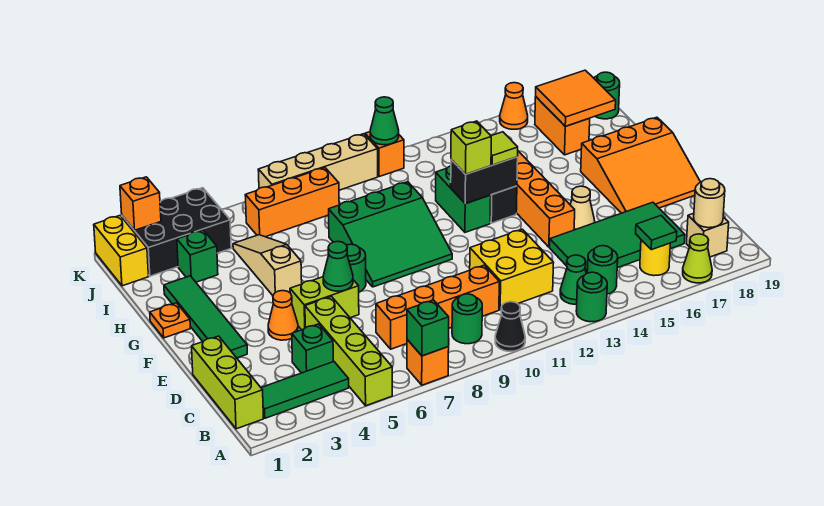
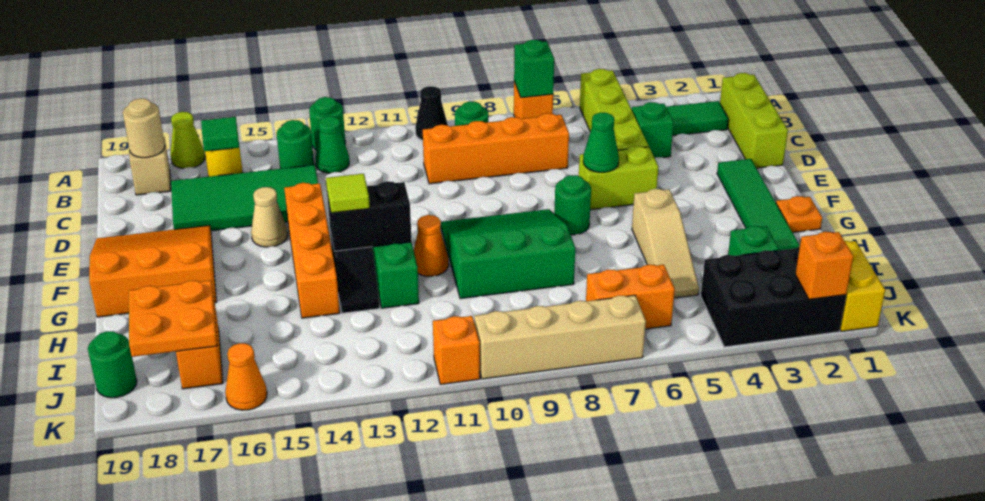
yellow brick C11:D12 level 1 -> none
orange cone E4 level 1 -> orange cone G11 level 1
lime brick G12 level 3 -> none
orange tile I17:J18 level 2 -> orange plate I17:J18 level 2
orange brick J6:J8 level 1 -> orange brick J6:J7 level 1
green cone K11 level 2 -> none

